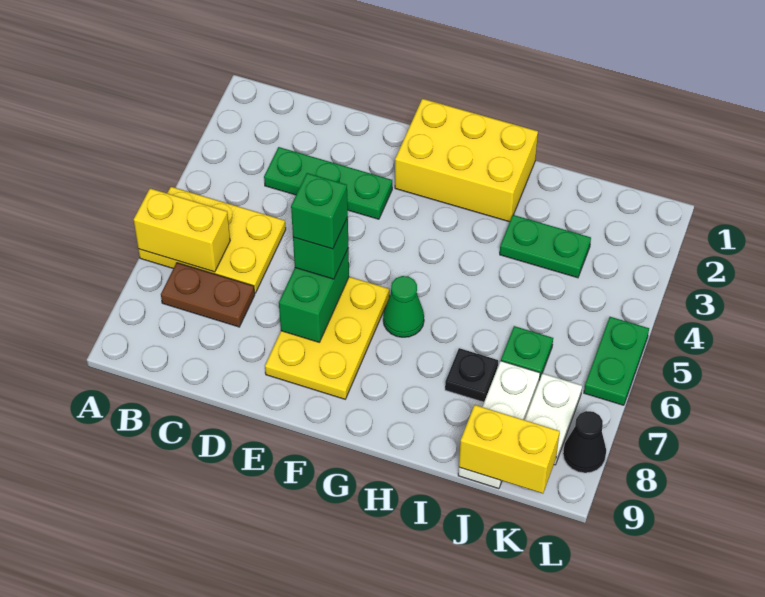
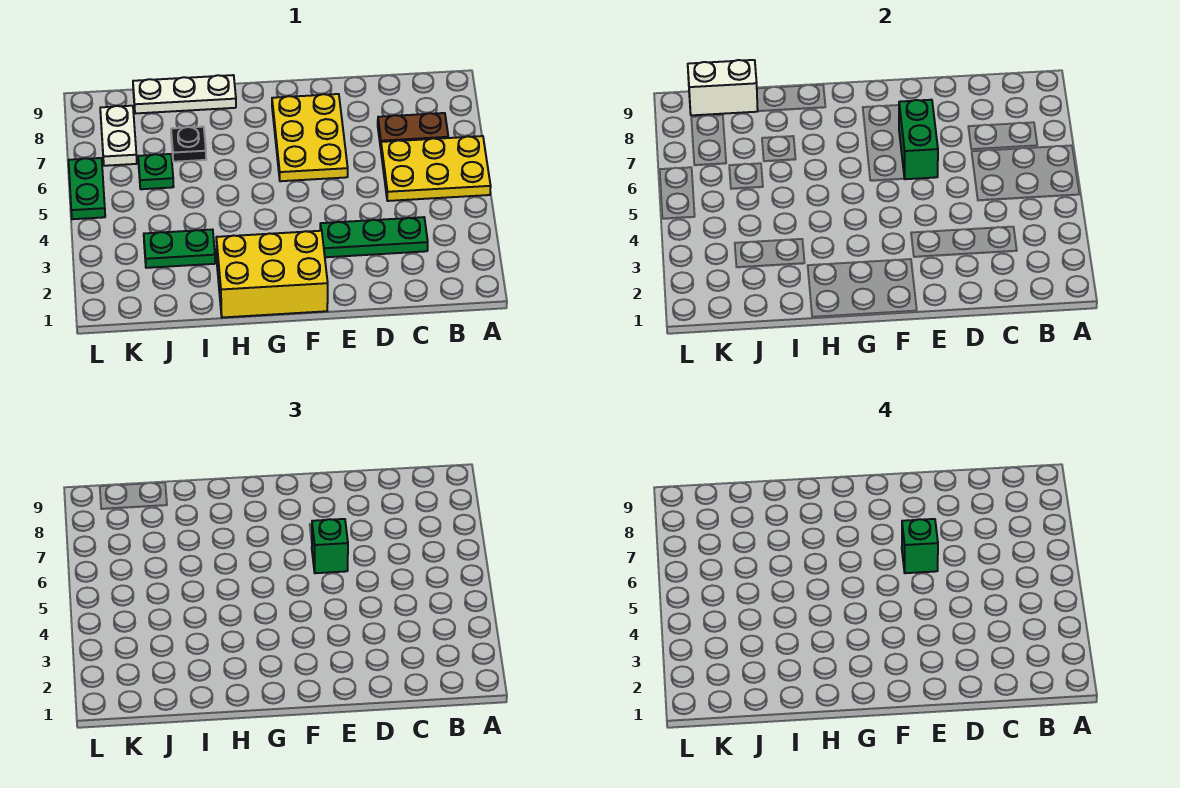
yellow brick A6:B6 level 2 -> none
green cone G6 level 1 -> none
white plate J7:J9 level 1 -> white plate H9:J9 level 1
yellow brick J9:K9 level 2 -> white brick J9:K9 level 2
black cone L8 level 1 -> none

